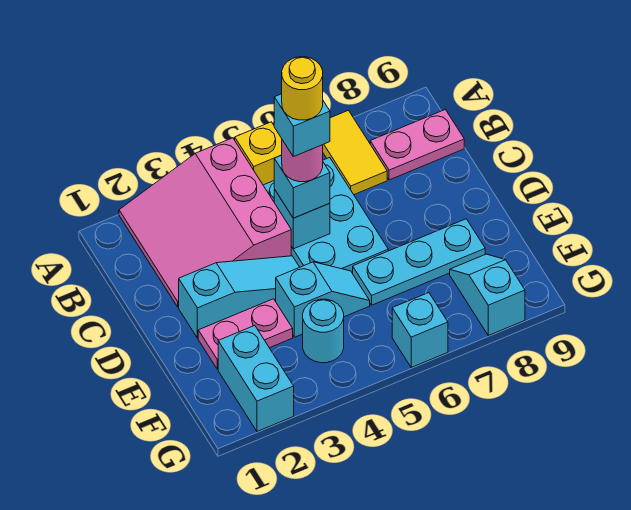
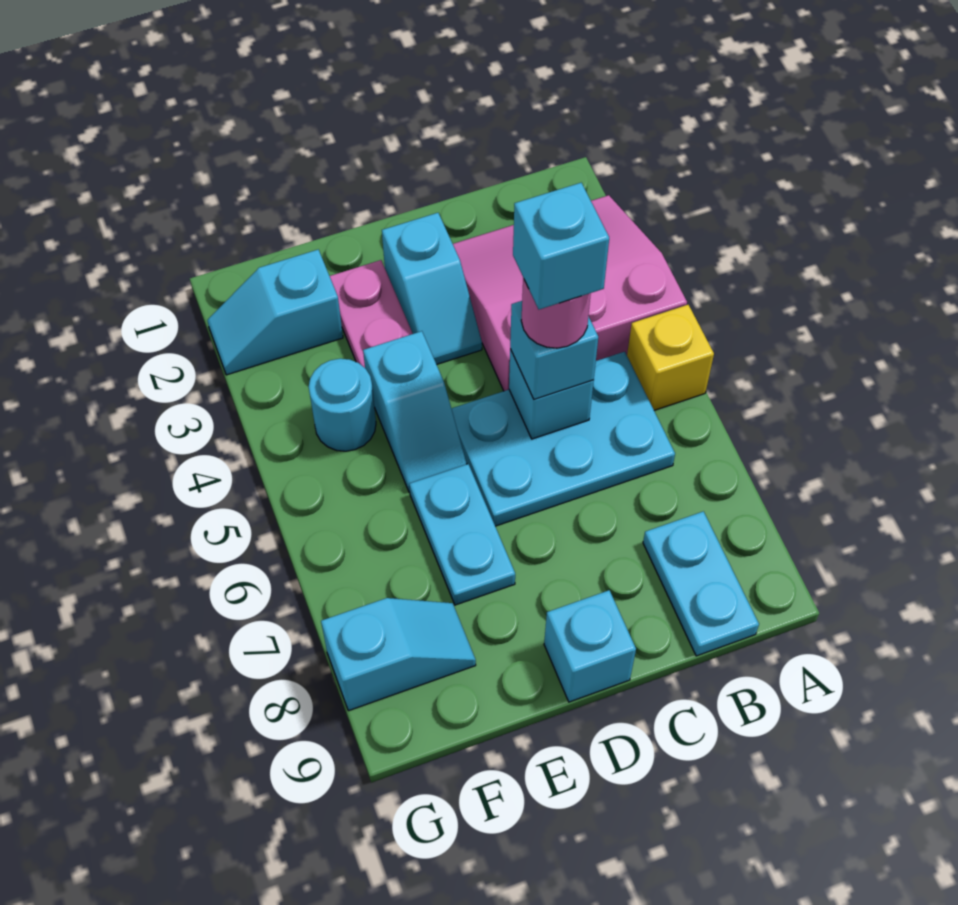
yellow tile A7:B7 level 1 -> none
pink plate B8:B9 level 1 -> cyan plate B8:B9 level 1
yellow round brick C5 level 6 -> none
cyan slope D2:D4 level 1 top 2 -> cyan slope D2:D3 level 1 top 2
cyan plate E6:E8 level 1 -> cyan plate E6:E7 level 1
cyan brick F2:G2 level 1 -> cyan slope F2:G2 level 1 top F
cyan brick G6 level 1 -> cyan brick D9 level 1

